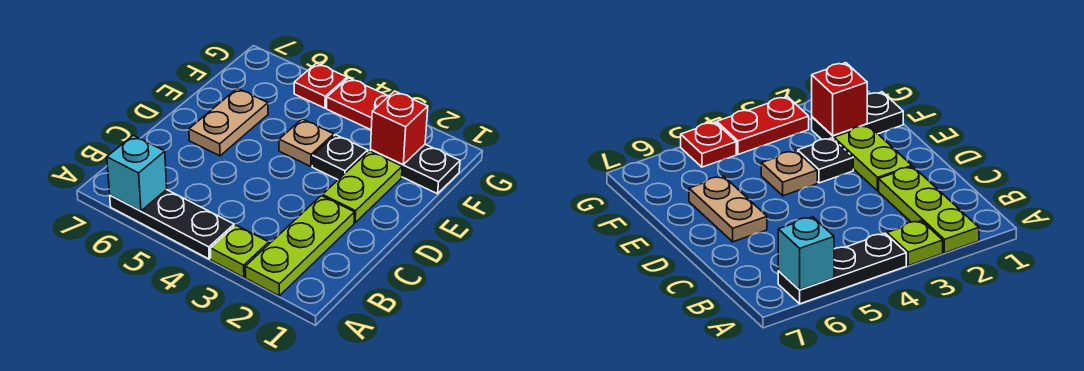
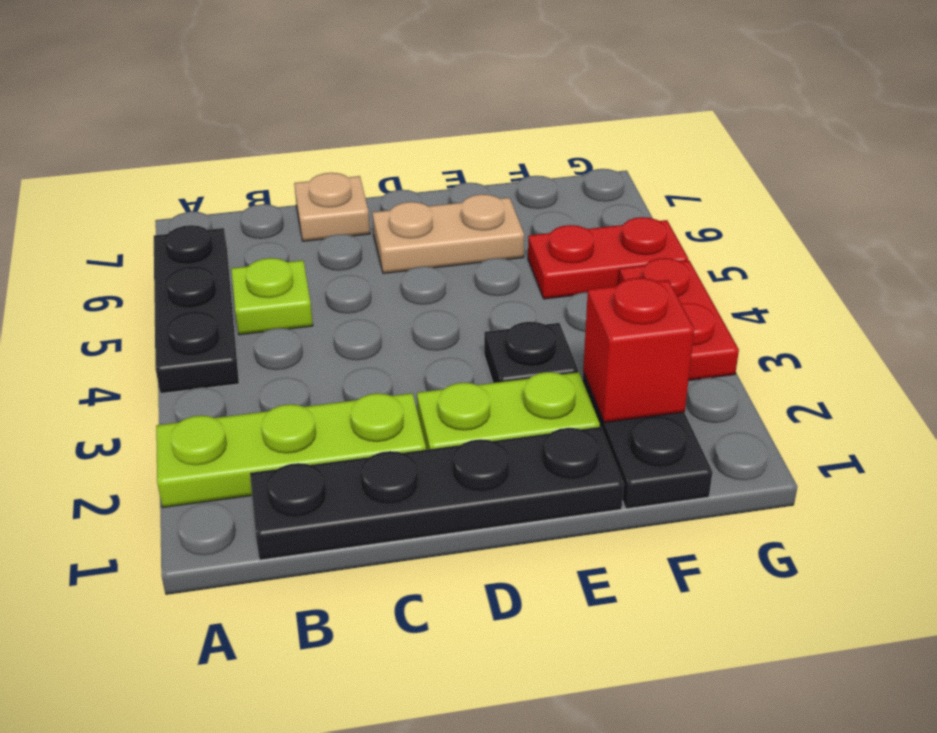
lime plate A3 level 1 -> lime plate B5 level 1
cyan brick A6 level 2 -> none
none -> black plate B1:E1 level 1
tan plate E4 level 1 -> tan plate C7 level 1
red plate G5 level 1 -> red plate F5:G5 level 1

